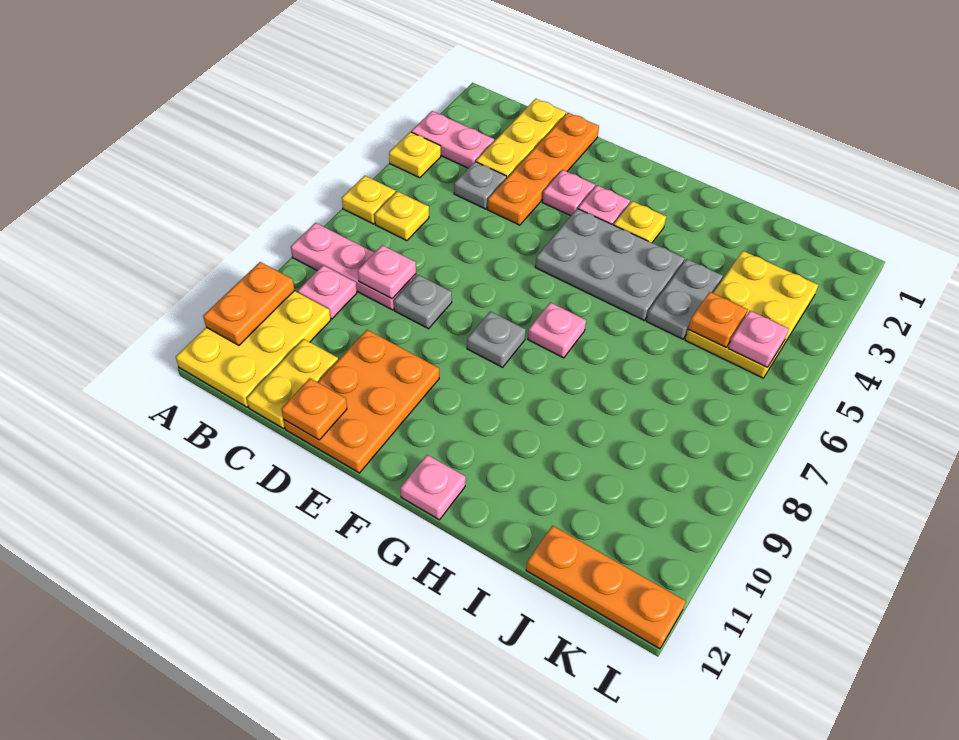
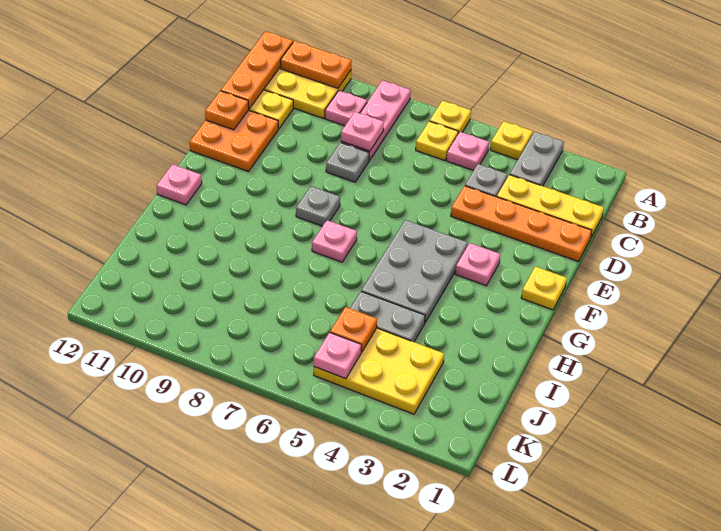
pink plate A3:B3 level 1 -> grey plate A3:B3 level 1
orange plate D10:E12 level 1 -> orange plate D11:E12 level 1
pink plate E3 level 1 -> pink plate B5 level 1
yellow plate G3 level 1 -> yellow plate F1 level 1
orange plate J12:L12 level 1 -> orange plate A12:C12 level 2

